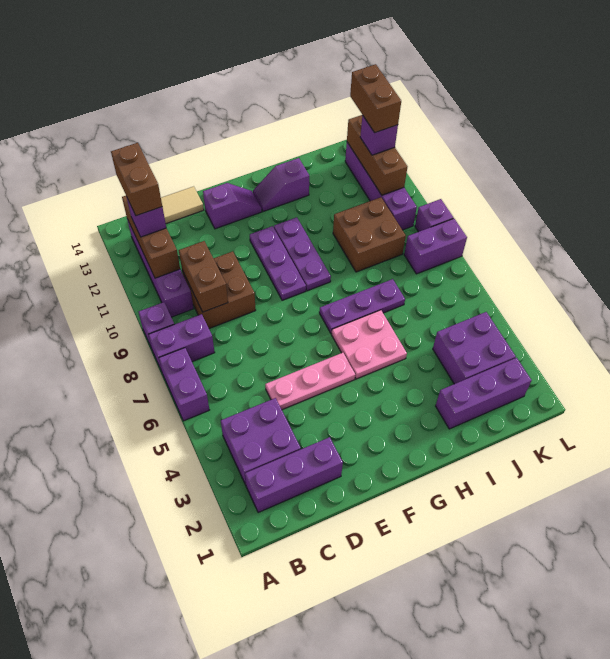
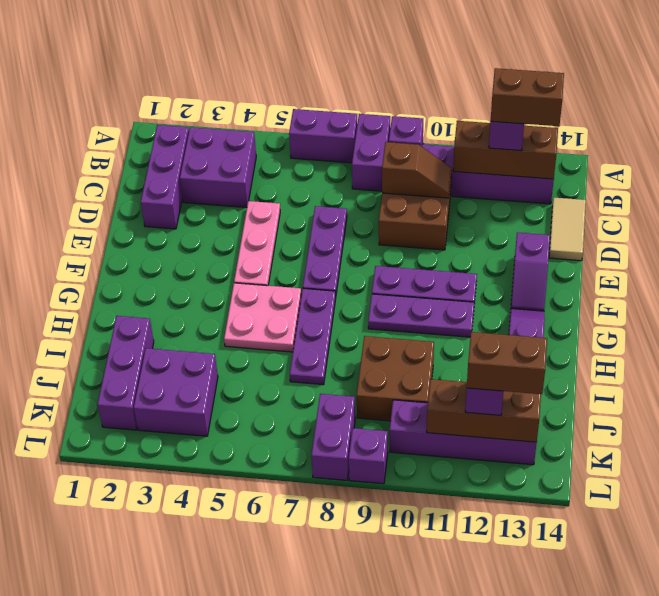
brown brick C9:C10 level 2 -> brown slope C9:C10 level 2 top 9
none -> purple plate D7:F7 level 1

